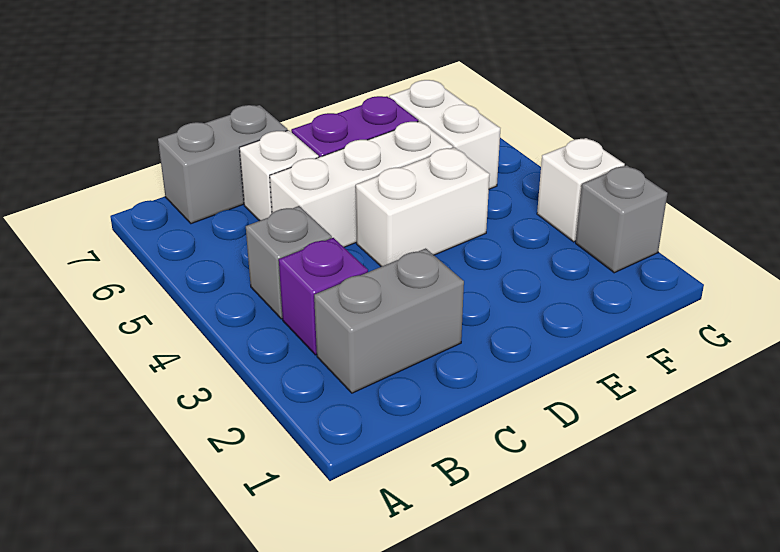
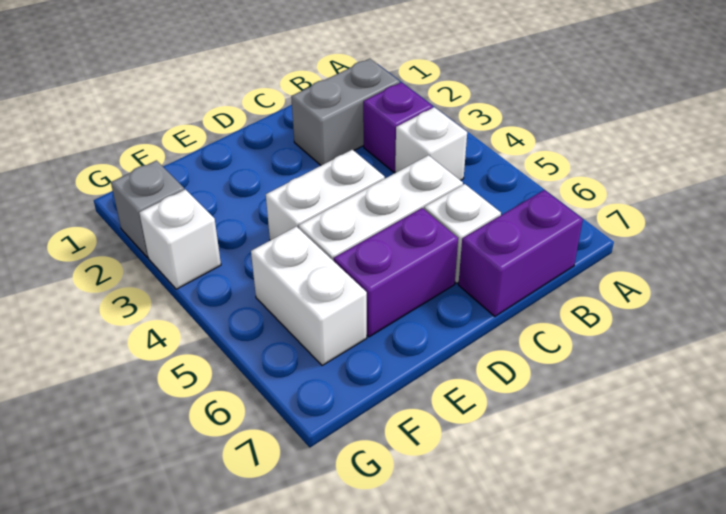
grey brick B4 level 1 -> white brick B4 level 1
grey brick B7:C7 level 1 -> purple brick B7:C7 level 1

